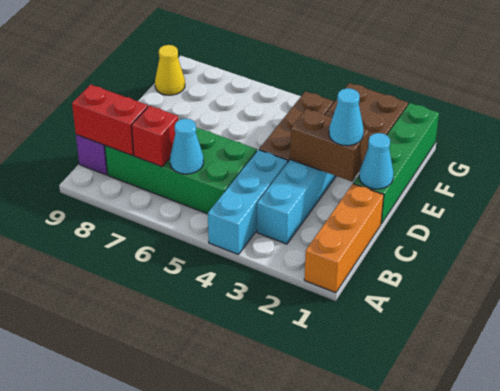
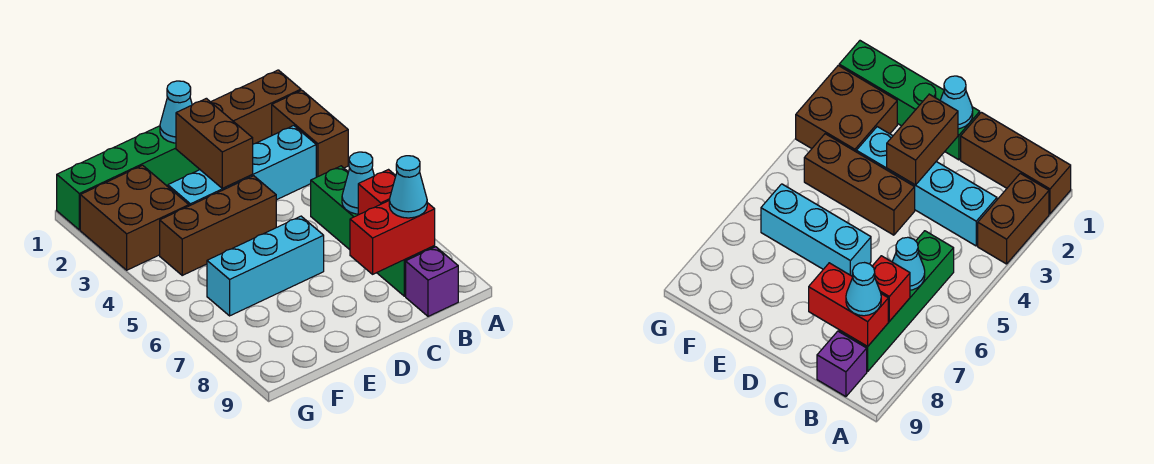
orange brick A1:C1 level 1 -> brown brick A1:C1 level 1
none -> brown brick A2:A3 level 1
cyan brick A4:C4 level 1 -> cyan brick D6:F6 level 1
green brick B5:C8 level 1 -> green brick B5:B8 level 1
red brick B8:B9 level 2 -> red brick B8:C8 level 2
cyan cone D2 level 3 -> cyan cone B8 level 3
yellow cone F9 level 1 -> none

